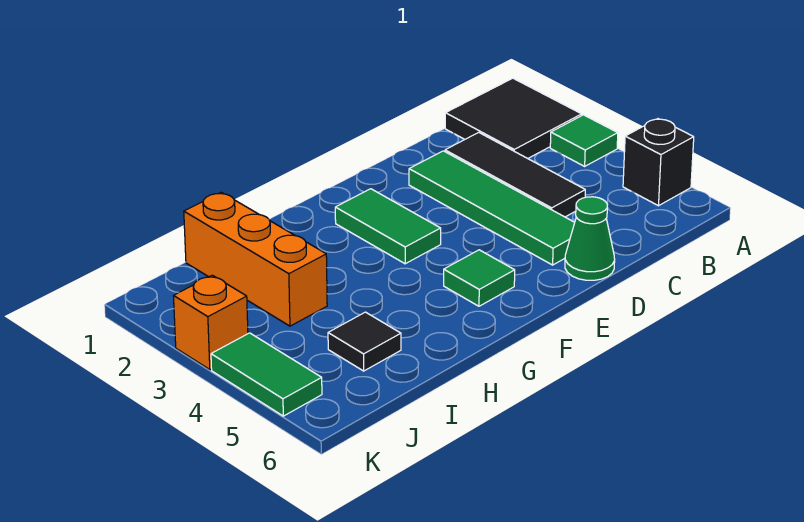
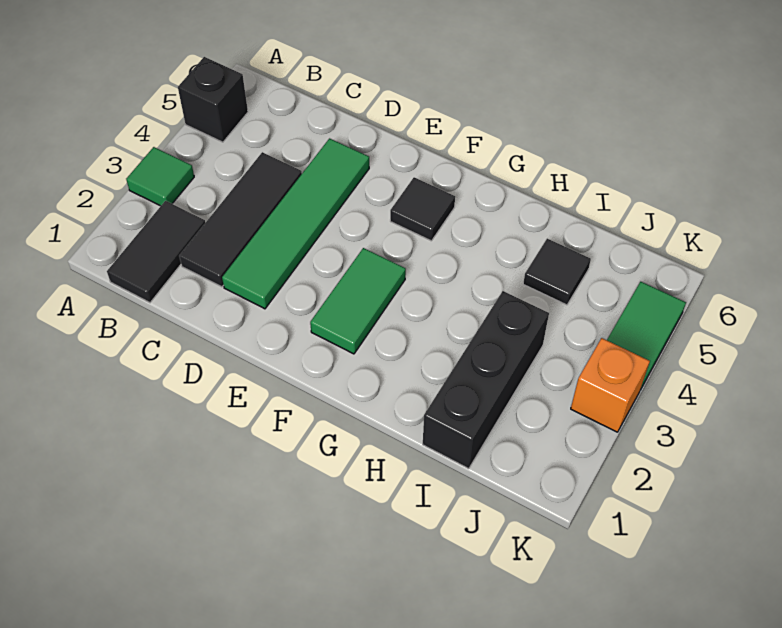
black tile A1:B2 level 1 -> black tile B1:B2 level 1
green cone D6 level 1 -> none
green tile F5 level 1 -> black tile F5 level 1
orange brick I1:I3 level 1 -> black brick I1:I3 level 1

